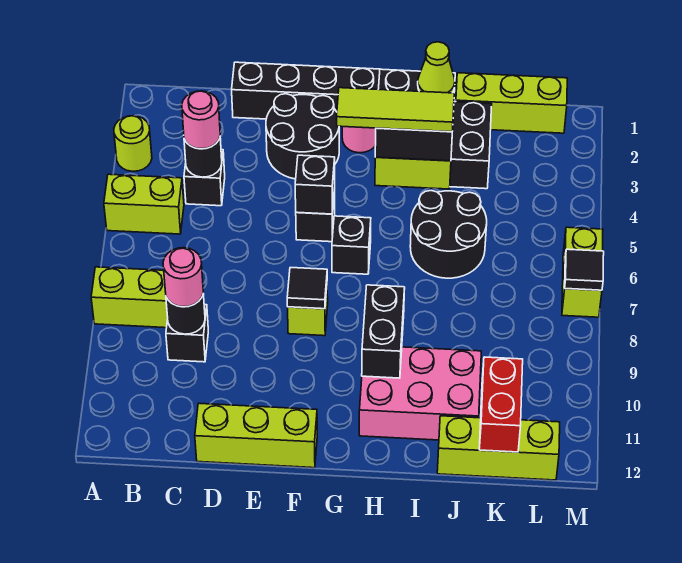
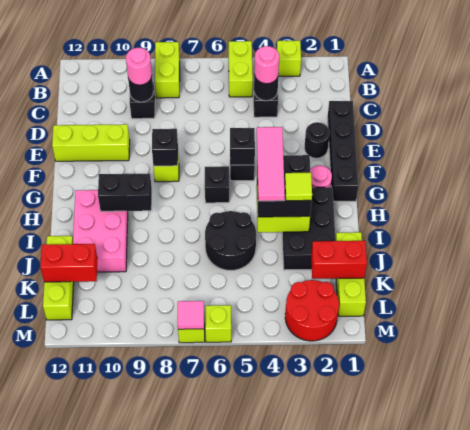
lime round brick A3 level 1 -> lime brick A3 level 1
lime brick D12:F12 level 1 -> lime brick E10:E12 level 1
black round brick E2:F3 level 1 -> black round brick E2 level 1
black tile F8 level 2 -> black brick F8 level 2
lime tile G4:I4 level 4 -> pink tile G4:I4 level 4
lime cone I3 level 4 -> lime tile I3 level 4
none -> red brick K1:K2 level 2
none -> red round brick L2:M3 level 1
black tile M7 level 2 -> pink tile M7 level 2

